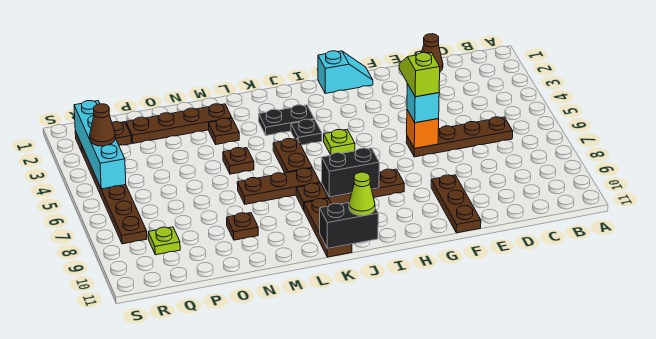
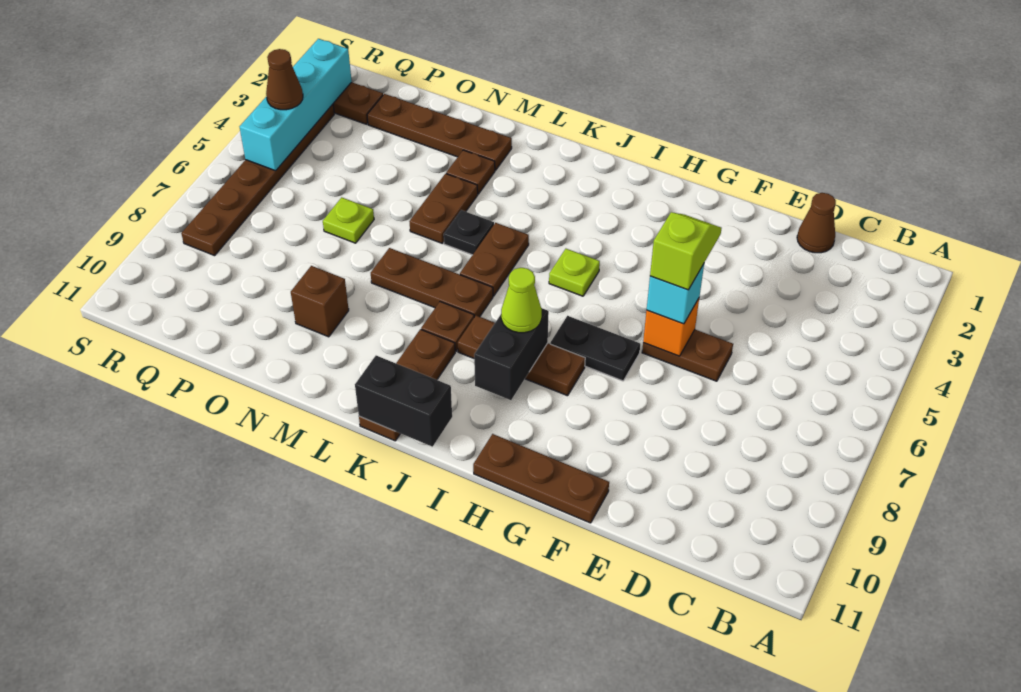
brown plate C6:F6 level 1 -> brown plate E6:F6 level 1
brown plate F9:F11 level 1 -> brown plate F11:H11 level 1
cyan slope G1:H1 level 1 top H -> none
black brick I8:J8 level 2 -> black brick I8:I9 level 2
black plate J3:K3 level 1 -> black plate G7:H7 level 1
black plate J4 level 1 -> black plate L5 level 1
lime cone J11 level 3 -> lime cone I8 level 3
brown plate M5 level 1 -> brown plate M4:M5 level 1
brown plate N9 level 1 -> brown brick N9 level 1
lime plate Q9 level 1 -> lime plate O6 level 1

